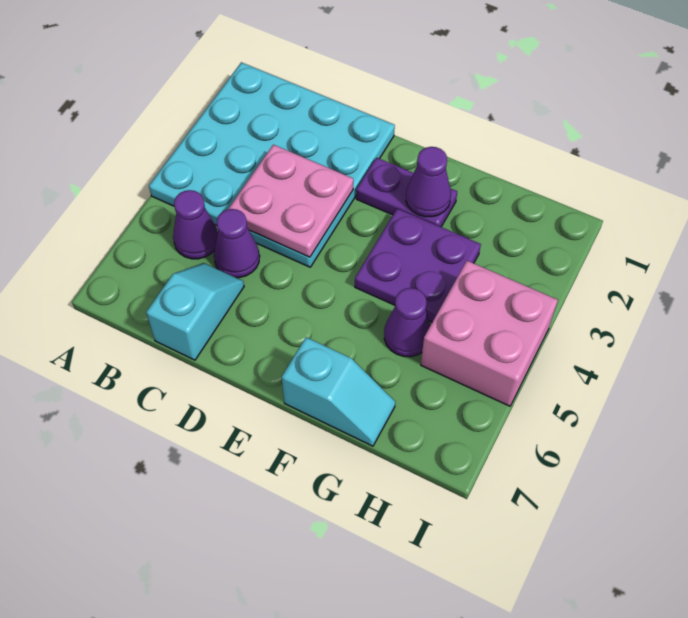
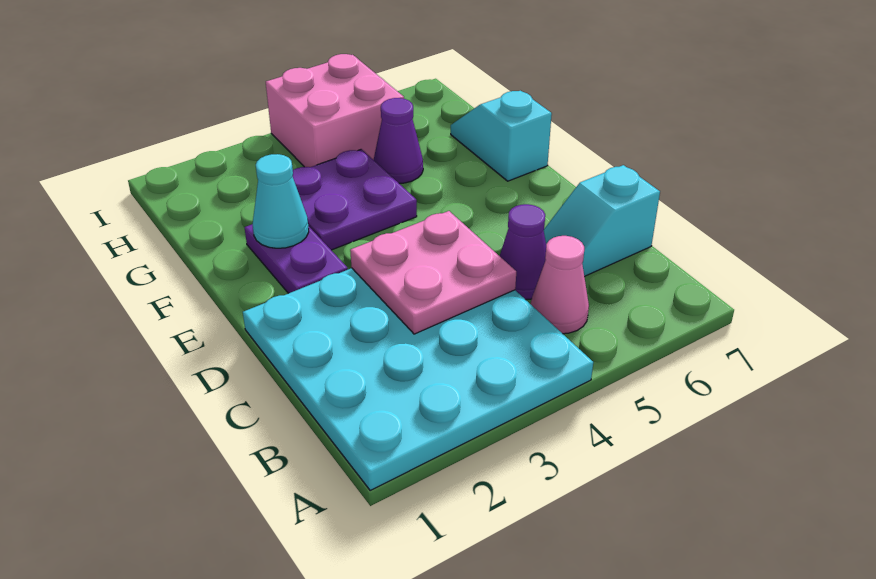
purple cone B5 level 1 -> pink cone B5 level 1
purple cone F2 level 2 -> cyan cone F2 level 2

